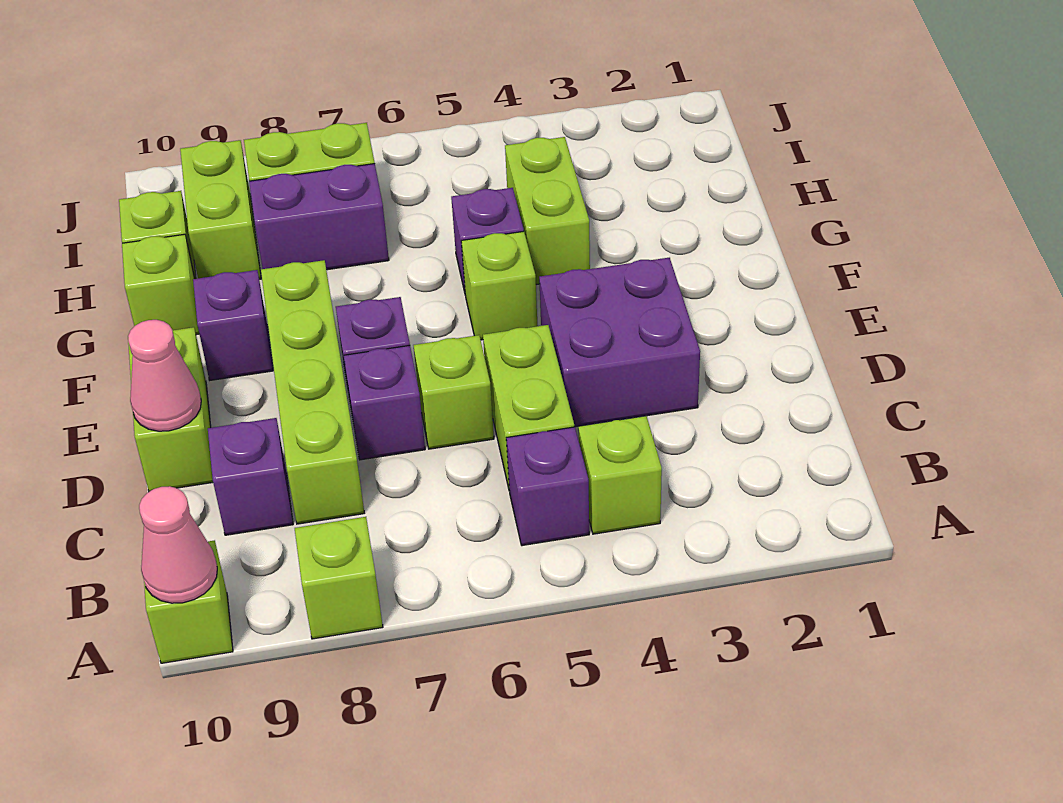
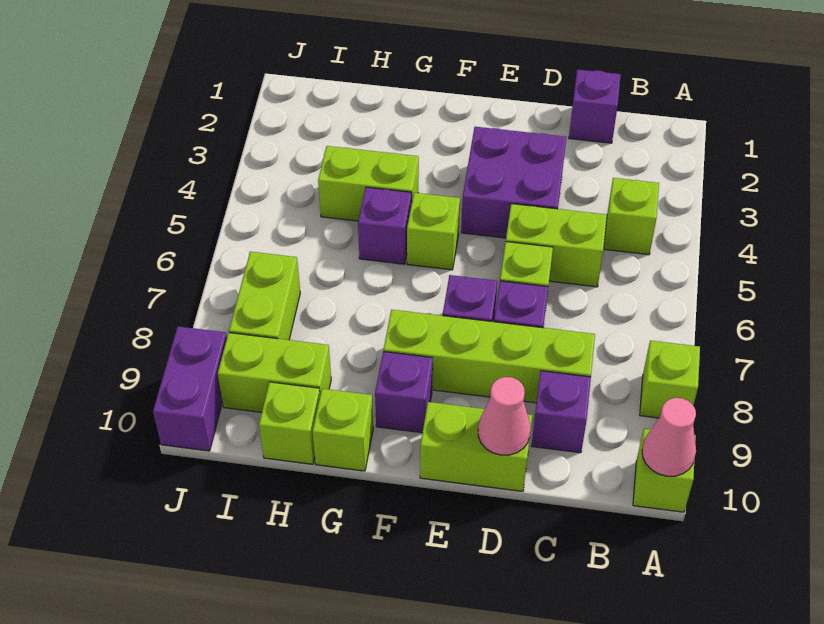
purple brick B5 level 1 -> purple brick C1 level 1
purple brick H7:H8 level 1 -> purple brick J9:J10 level 1

